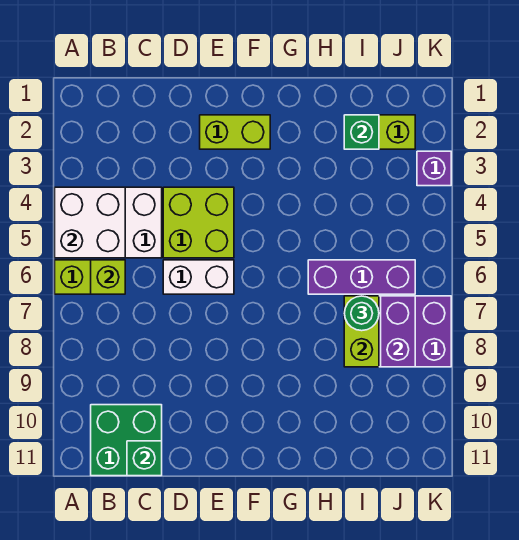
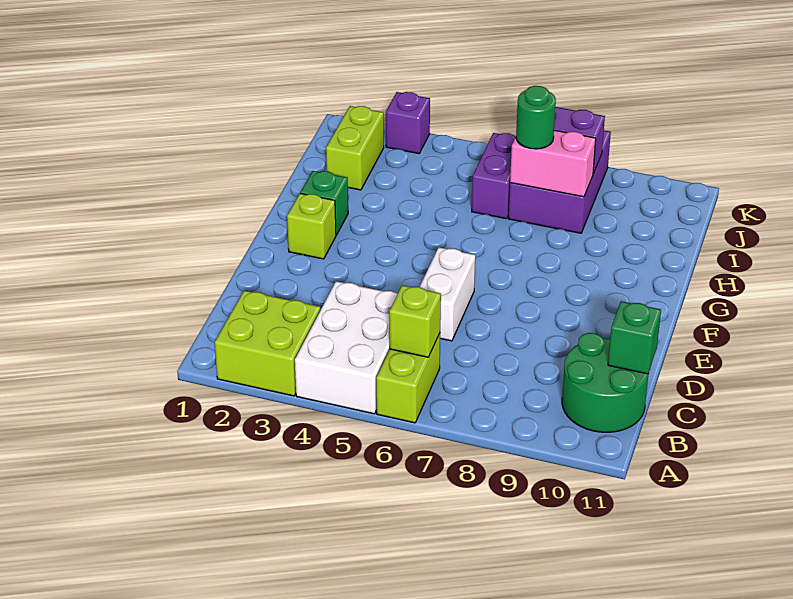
white brick A4:B5 level 2 -> none
green brick B10:C11 level 1 -> green round brick B10:C11 level 1
lime brick D4:E5 level 1 -> lime brick A2:B3 level 1
lime brick E2:F2 level 1 -> lime brick F2 level 1
purple brick H6:J6 level 1 -> purple brick I6:J6 level 1
green brick I2 level 2 -> green brick G2 level 1
lime brick I7:I8 level 2 -> pink brick I7:I8 level 2

